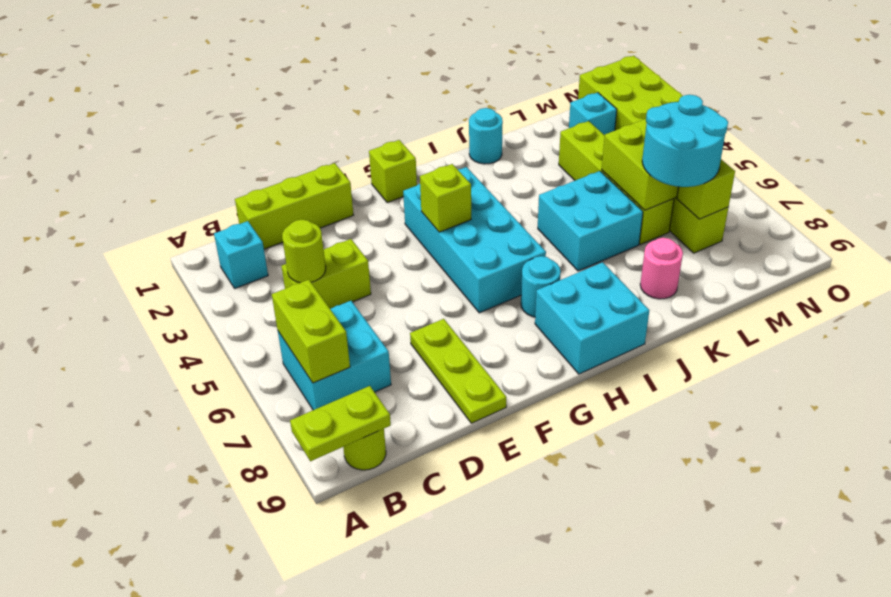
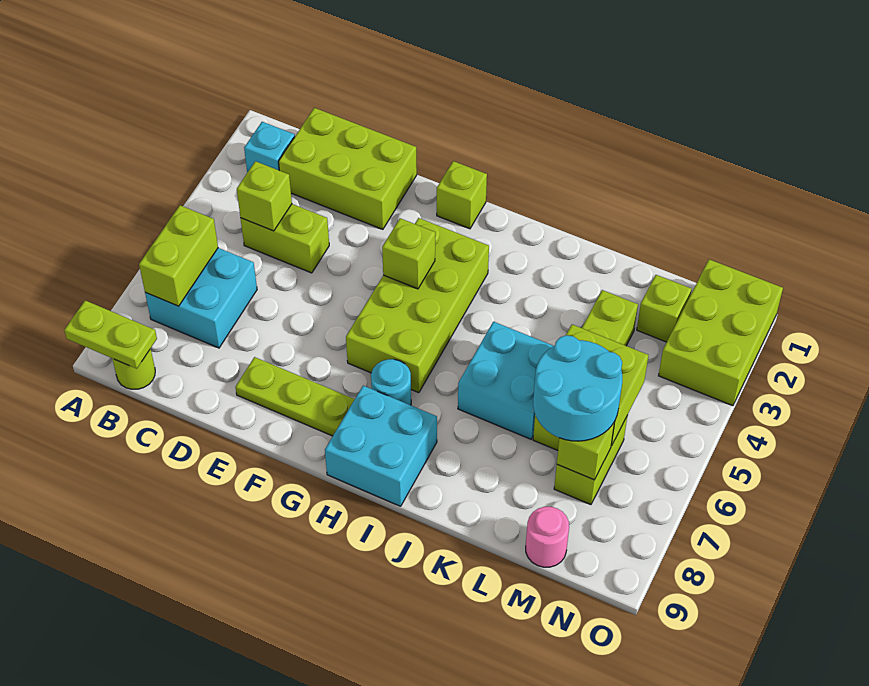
lime brick C1:E1 level 1 -> lime brick C1:E2 level 1
lime round brick C4 level 2 -> lime brick C4 level 2
lime plate E7:E9 level 1 -> lime plate E8:G8 level 1
cyan brick G3:H6 level 1 -> lime brick G3:H6 level 1
cyan round brick J1 level 1 -> none
pink round brick K8 level 1 -> pink round brick M9 level 1
cyan brick M2 level 1 -> lime brick M2 level 1

